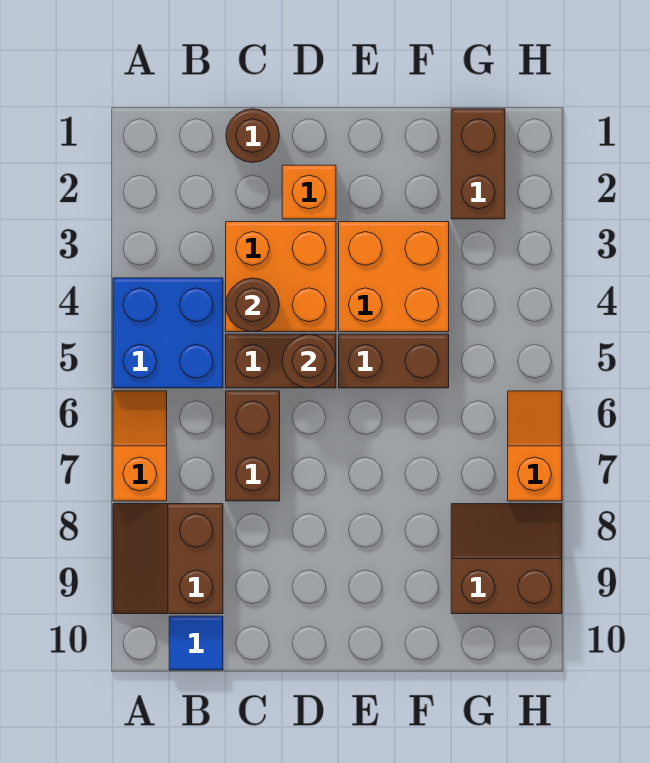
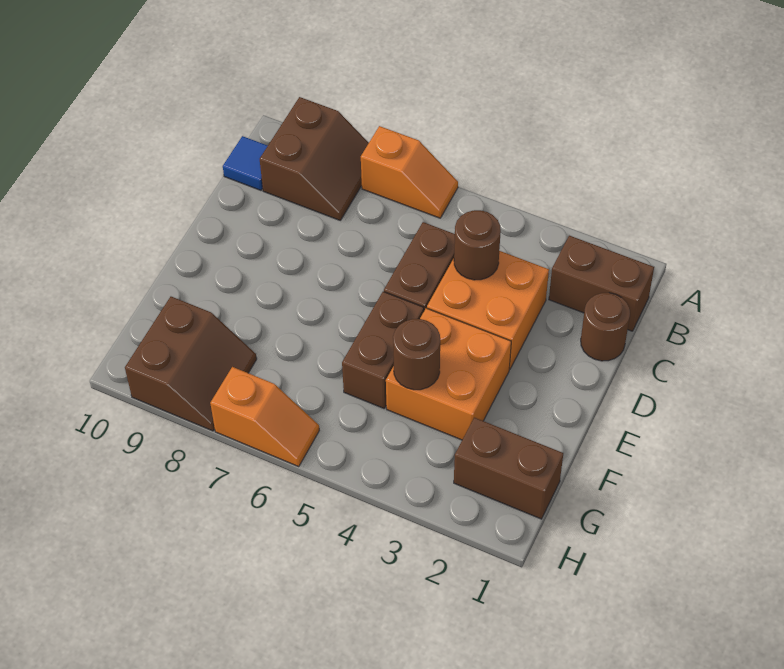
blue brick A4:B5 level 1 -> none
brown slope A8:B9 level 1 top B -> brown slope A8:B9 level 1 top 9
brown brick C6:C7 level 1 -> brown brick B1:B2 level 1
orange brick D2 level 1 -> none
brown round brick D5 level 2 -> brown round brick F4 level 2

